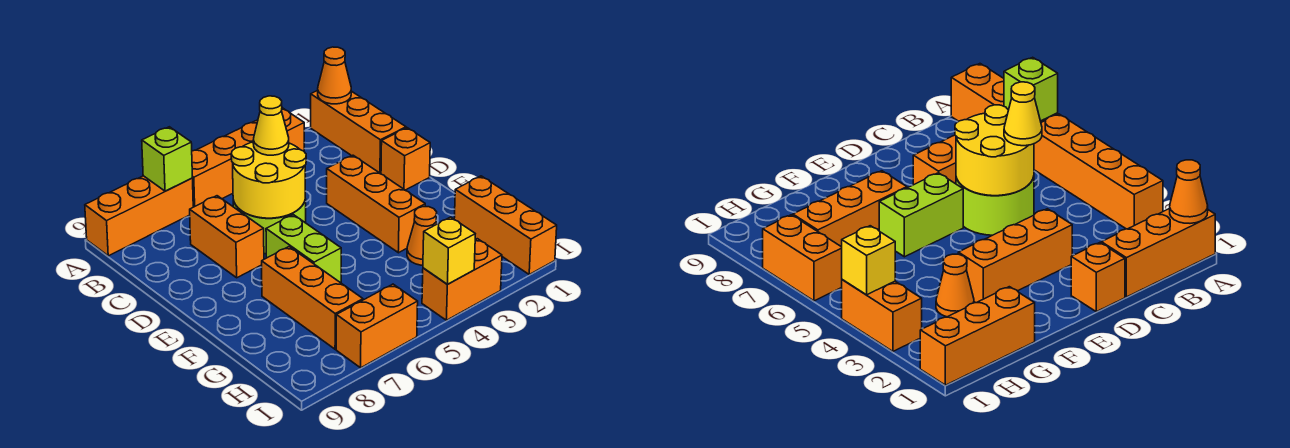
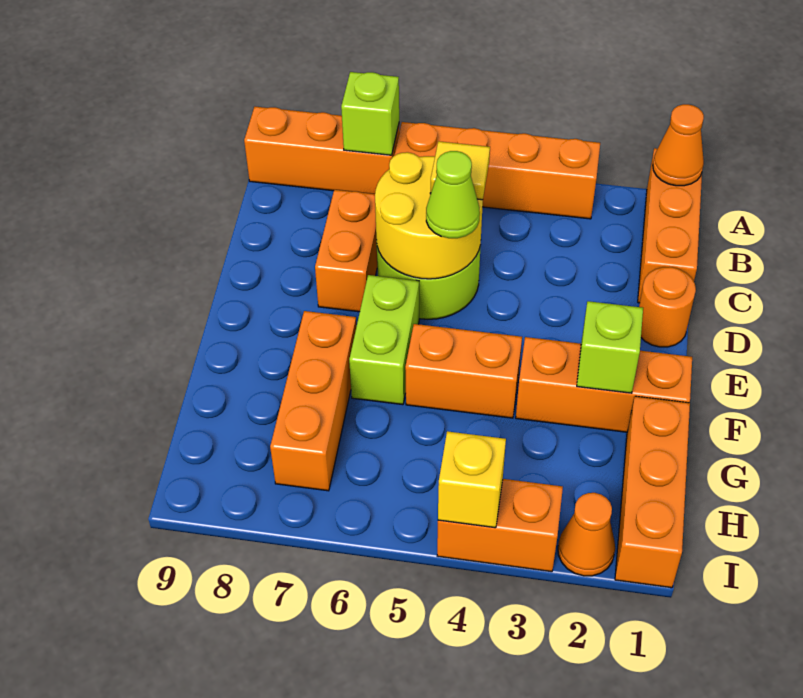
yellow cone C5 level 3 -> yellow tile C5 level 3
orange brick D1 level 1 -> orange round brick D1 level 1
orange brick D3:F3 level 1 -> orange brick F1:F3 level 1
none -> lime cone D5 level 3
none -> lime brick F2 level 2
orange cone G3 level 1 -> orange cone I2 level 1
orange brick I6:I7 level 1 -> orange brick F4:F5 level 1

